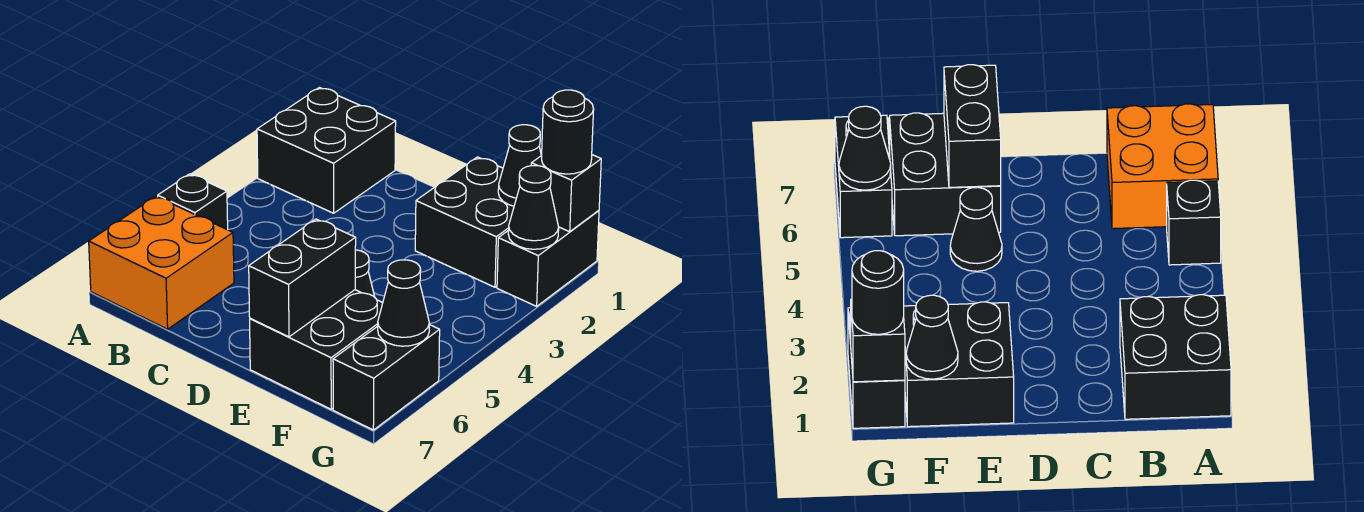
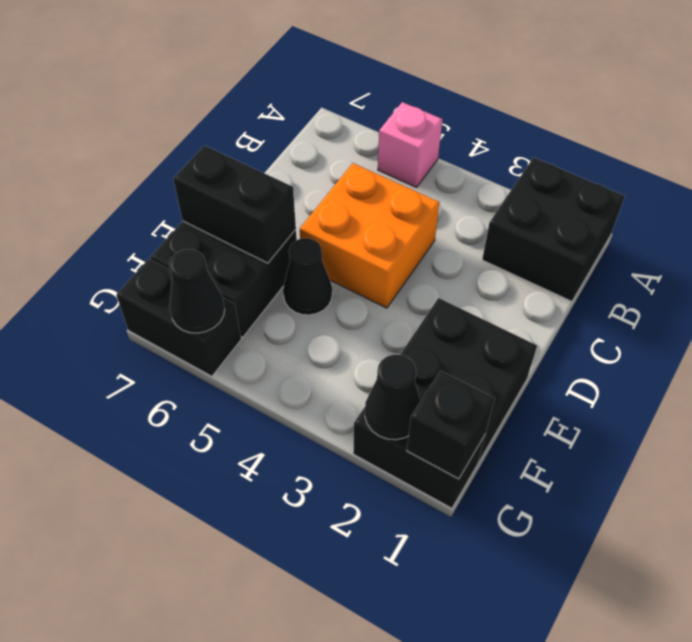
black brick A5 level 1 -> pink brick A5 level 1
orange brick A6:B7 level 1 -> orange brick C4:D5 level 1
black cone F1 level 2 -> none
black round brick G1 level 3 -> none

